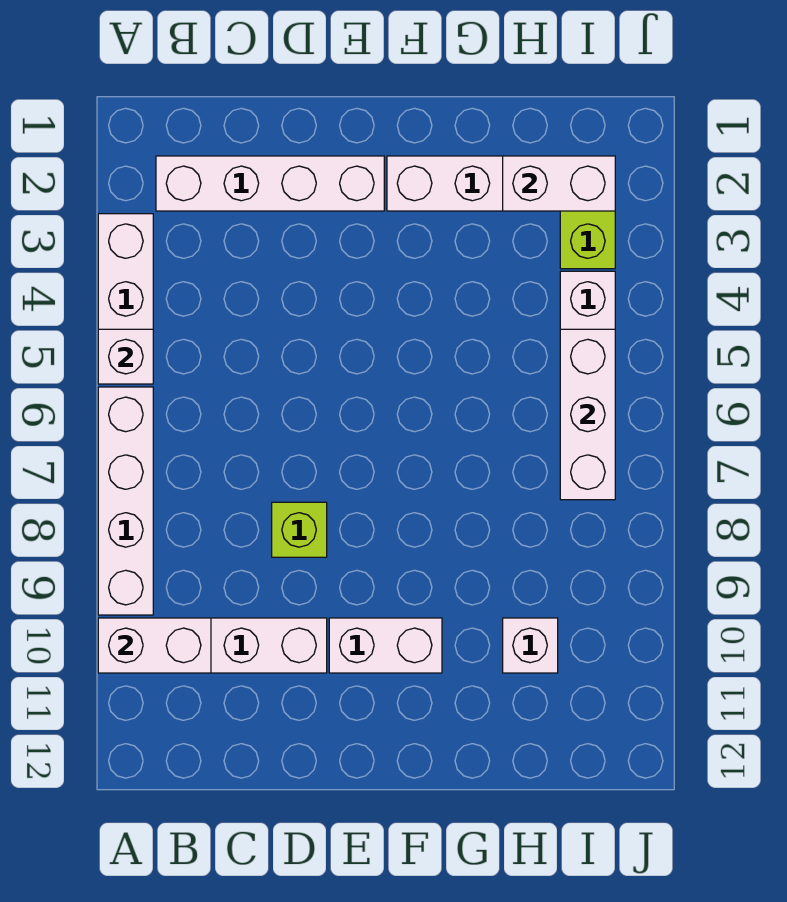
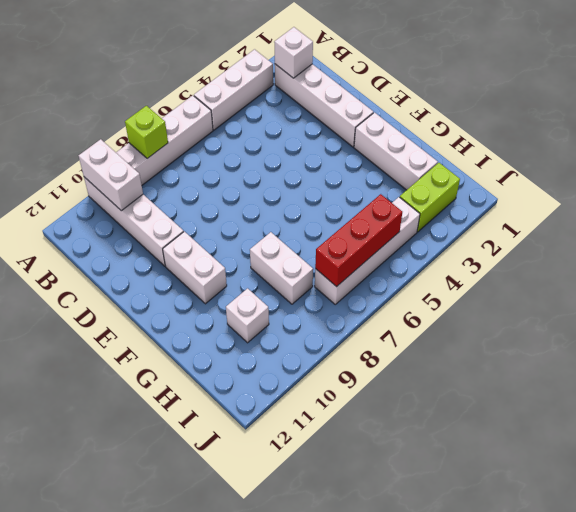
white brick A5 level 2 -> white brick B2 level 2
lime brick D8 level 1 -> lime brick A8 level 2
white brick H2:I2 level 2 -> white brick G8:H8 level 1
white brick I5:I7 level 2 -> red brick I5:I7 level 2

